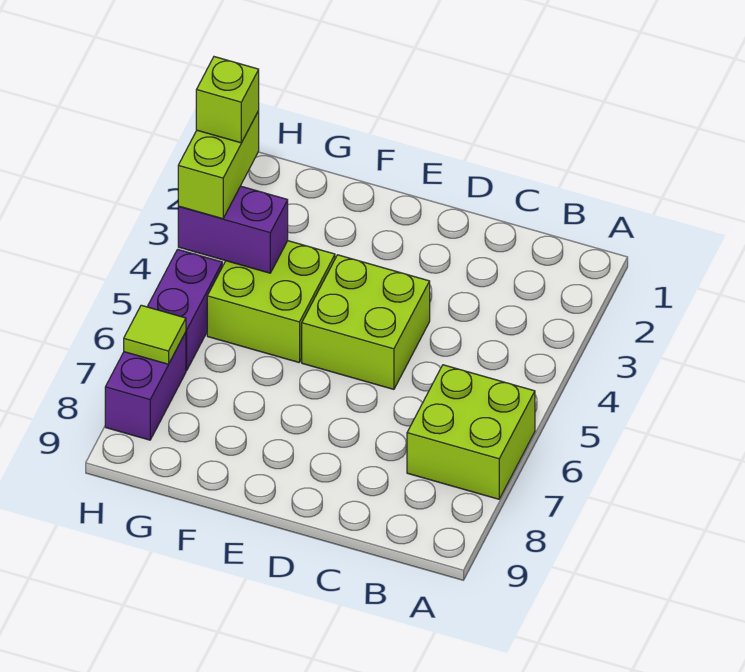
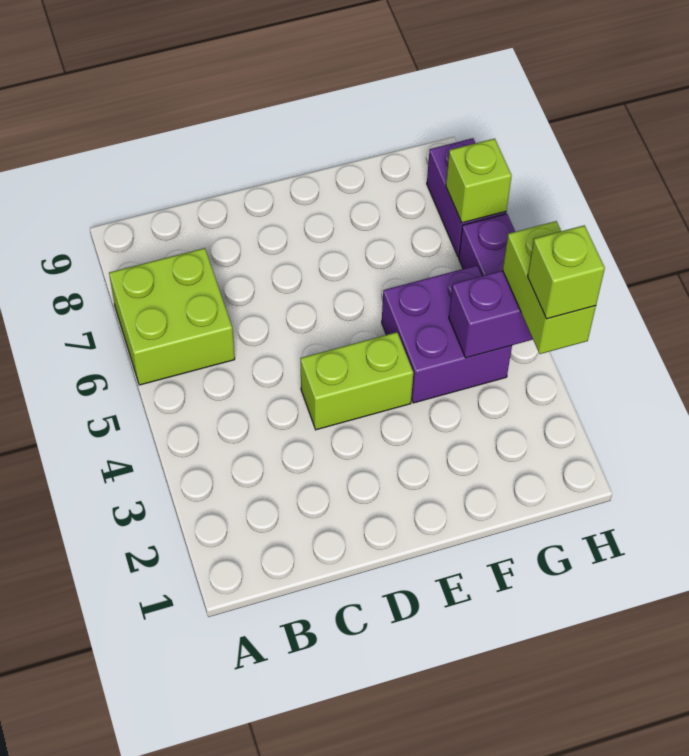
lime brick D4:E5 level 1 -> lime brick D4:E4 level 1
lime brick F4:G5 level 1 -> purple brick F4:G5 level 1
lime tile H7 level 2 -> lime brick H7 level 2

